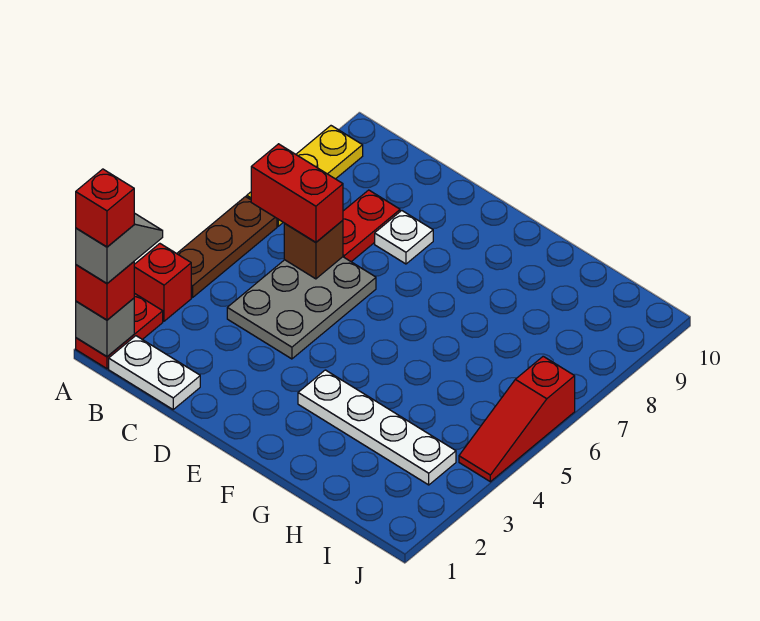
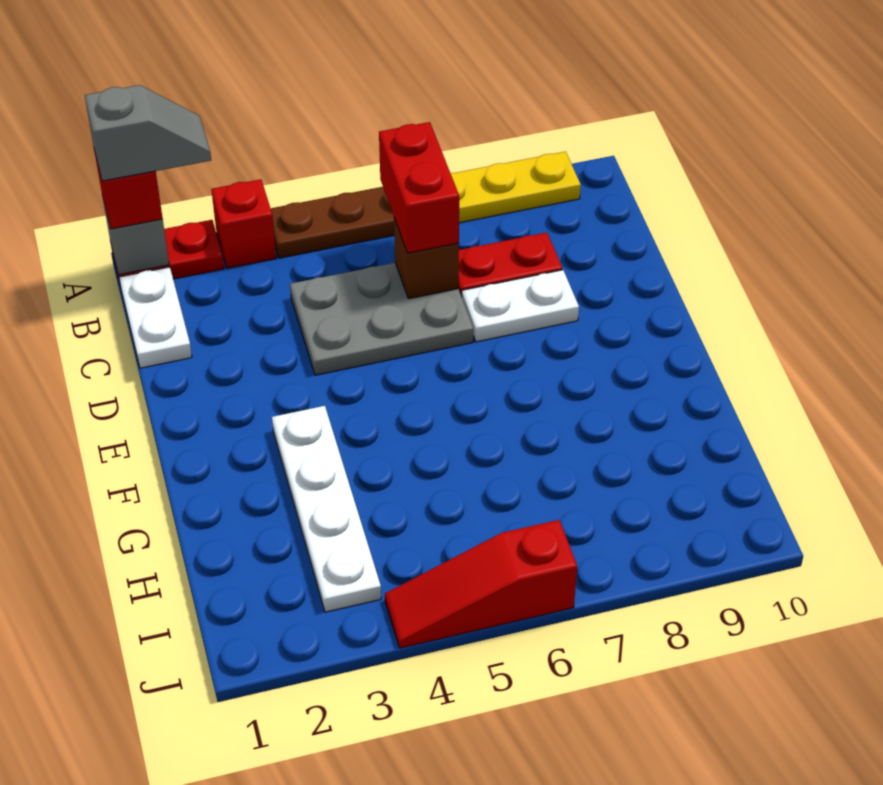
red brick A1 level 5 -> none
white plate D8 level 1 -> white plate D7:D8 level 1

